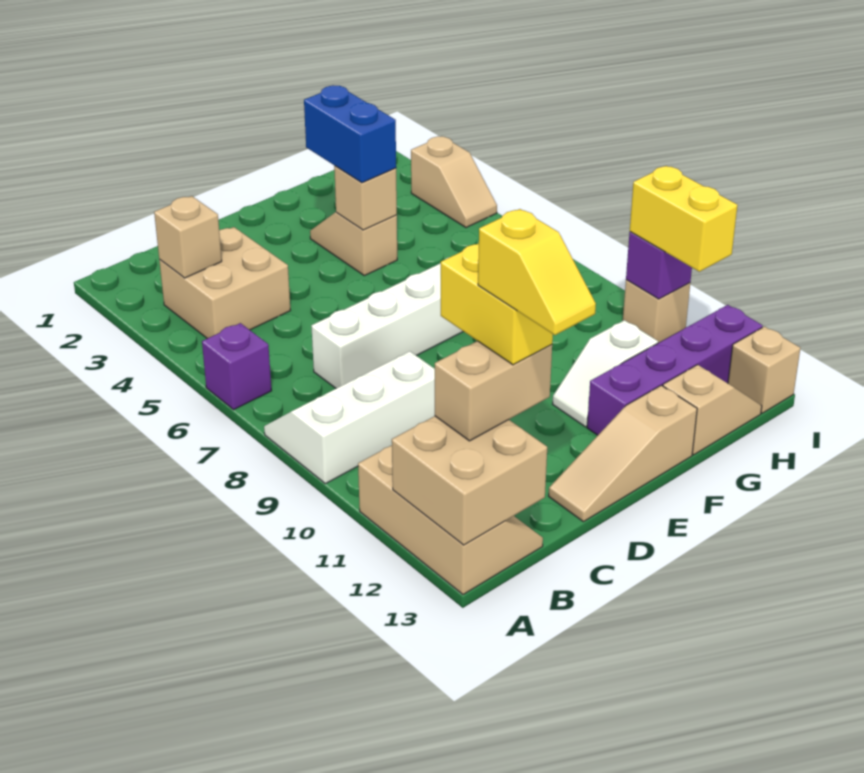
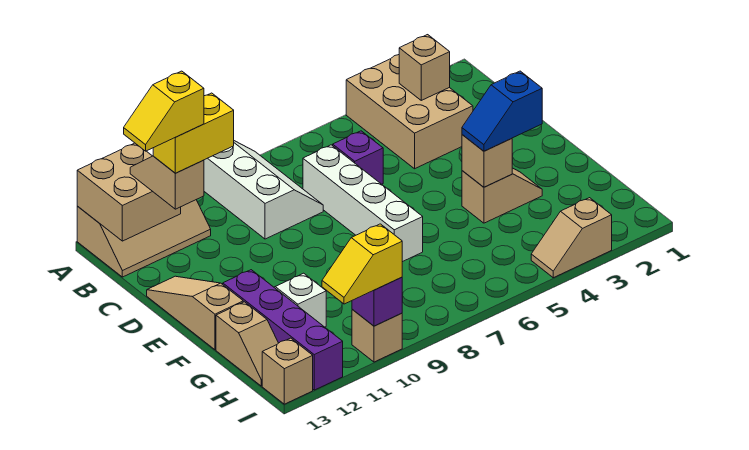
purple brick A6 level 1 -> purple brick C6 level 1
tan brick B3:C4 level 1 -> tan brick A3:C4 level 1
tan brick B12:C12 level 3 -> tan slope B12:C12 level 3 top C
blue brick F3:F4 level 3 -> blue slope F3:F4 level 3 top 3
yellow brick I10:I11 level 3 -> yellow slope I10:I11 level 3 top 10

